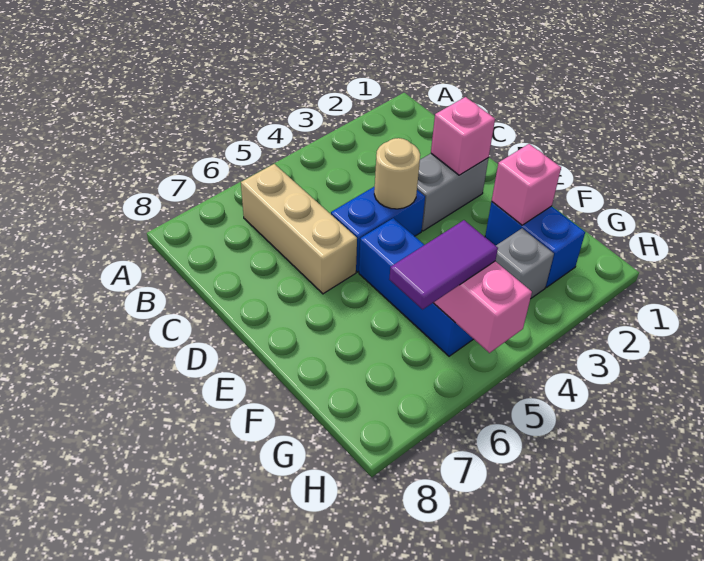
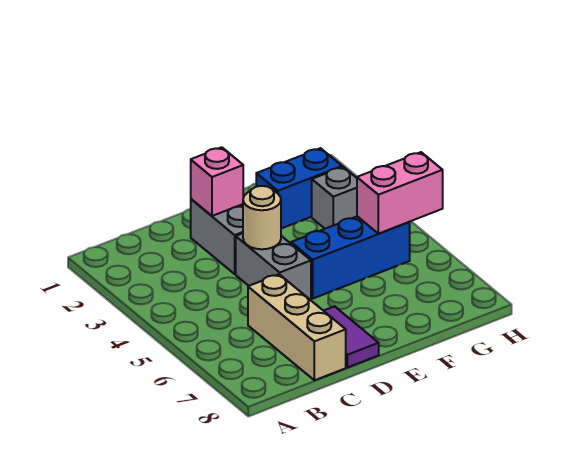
tan brick B6:D6 level 1 -> tan brick C6:C8 level 1
blue brick D4:D5 level 1 -> grey brick D4:D5 level 1
pink brick F2 level 2 -> none
purple tile G5:G6 level 3 -> purple tile D7:D8 level 1

